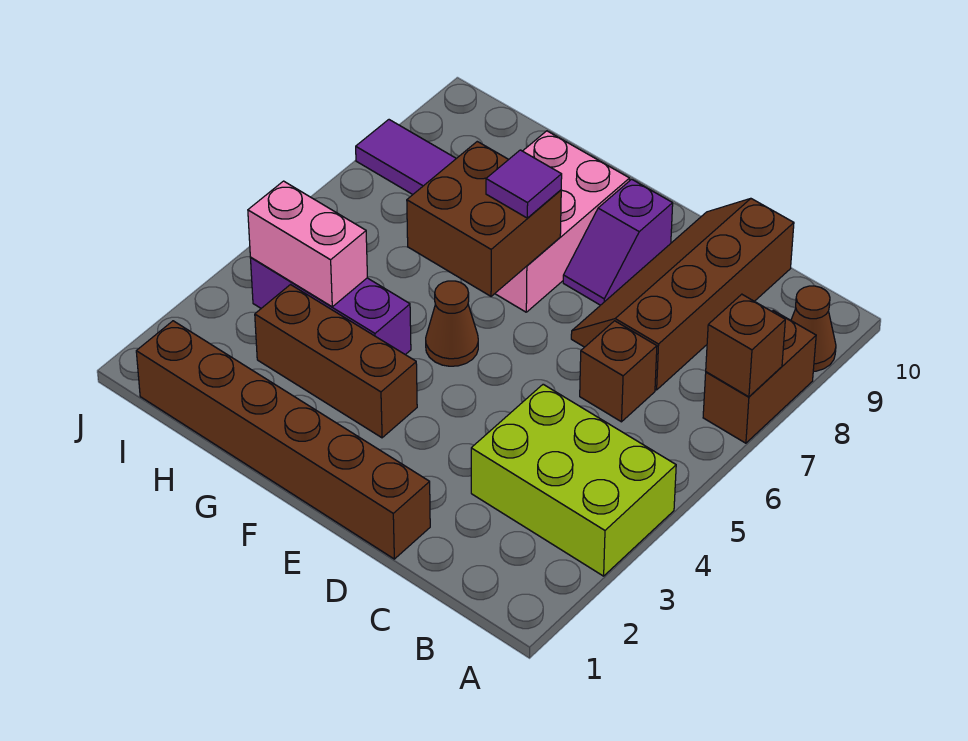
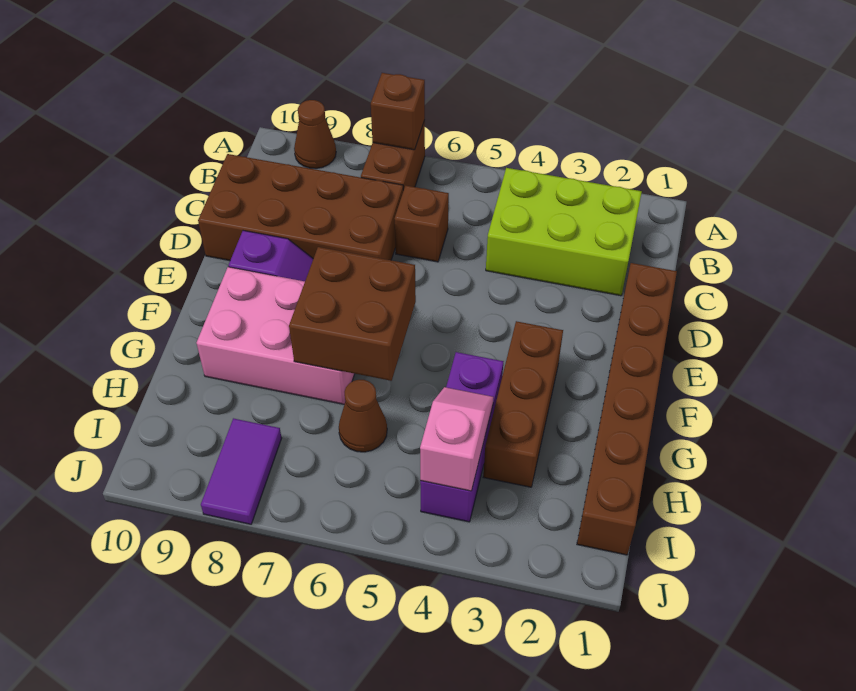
lime brick A3:C4 level 1 -> lime brick B2:C4 level 1
brown brick A7:A8 level 1 -> brown brick A7:B7 level 1
brown slope C7:D10 level 1 top C -> brown brick C7:D10 level 1
brown cone F5 level 1 -> brown cone H6 level 1
purple tile F7 level 3 -> none
pink brick H4:I4 level 2 -> pink slope H4:I4 level 2 top I

